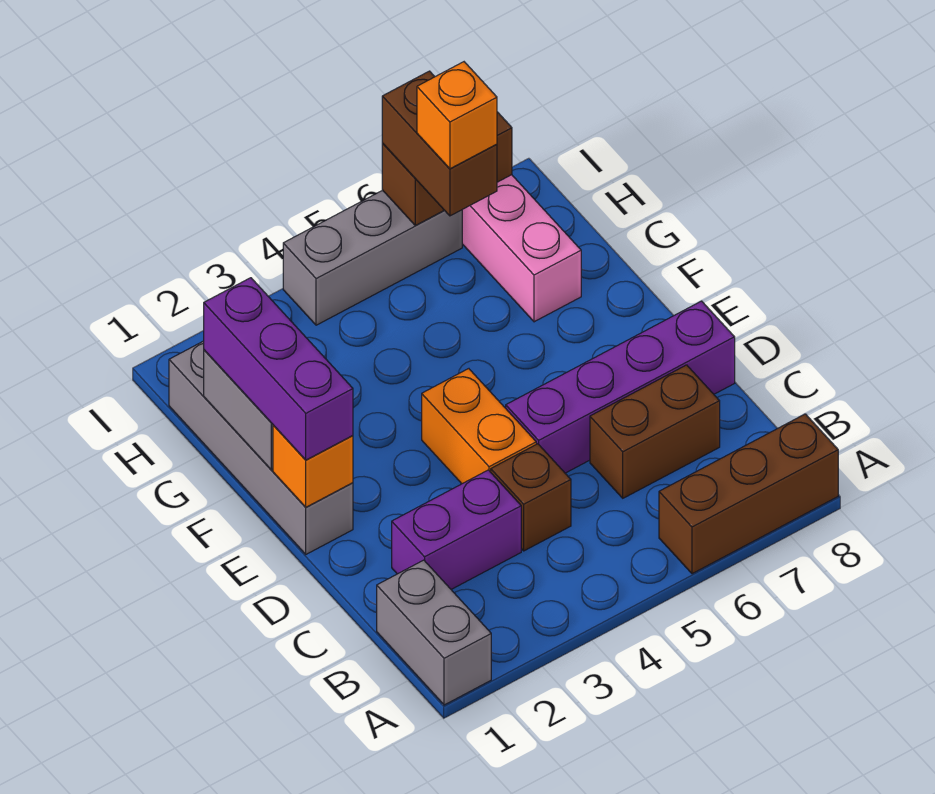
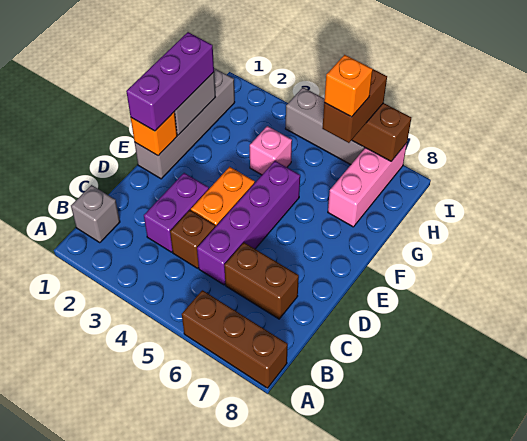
grey brick A1:B1 level 1 -> grey brick B1 level 1
purple brick C2:C3 level 1 -> purple brick C3:D3 level 1
purple brick D5:D8 level 1 -> purple brick C5:F5 level 1
none -> pink brick G4 level 1

